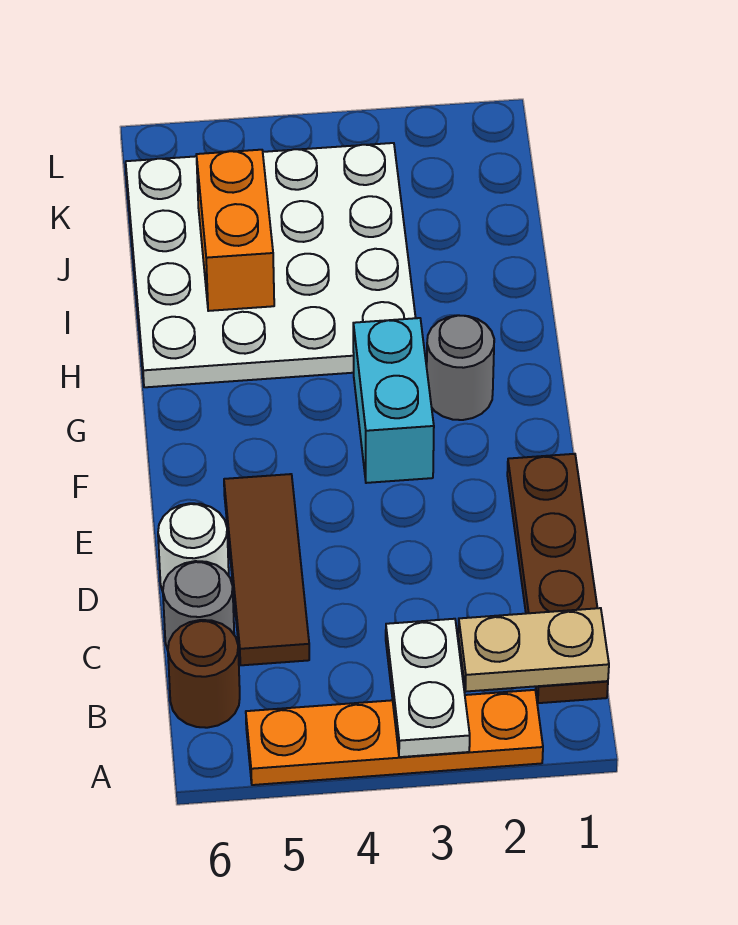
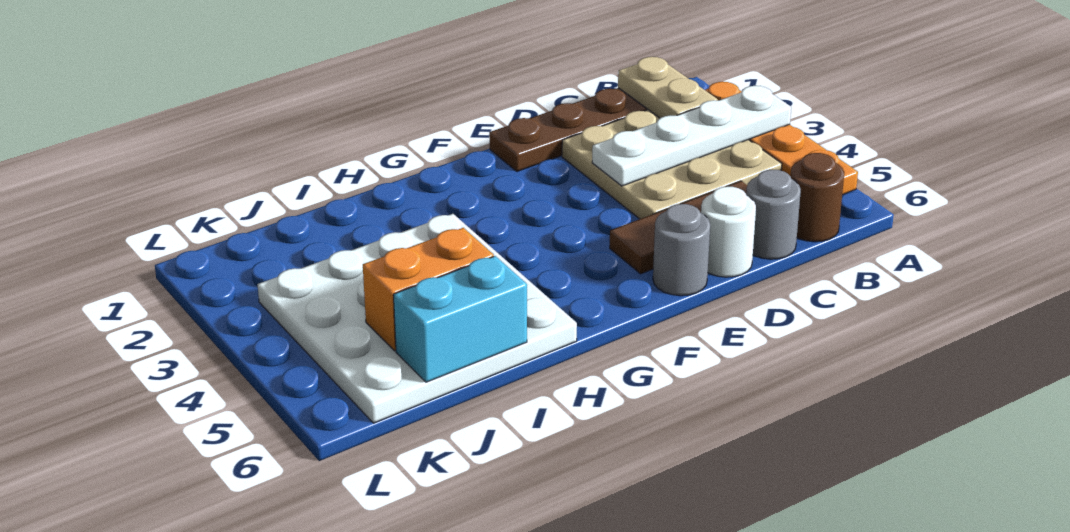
white plate A3:B3 level 2 -> white plate A3:D3 level 2
none -> tan plate B2:D4 level 1
cyan brick F3:G3 level 1 -> cyan brick I6:J6 level 2
grey round brick G2 level 1 -> grey round brick E6 level 1

